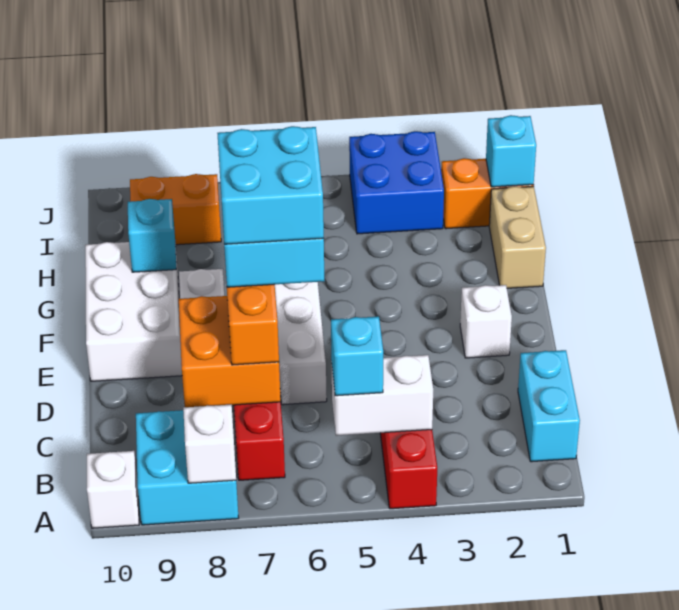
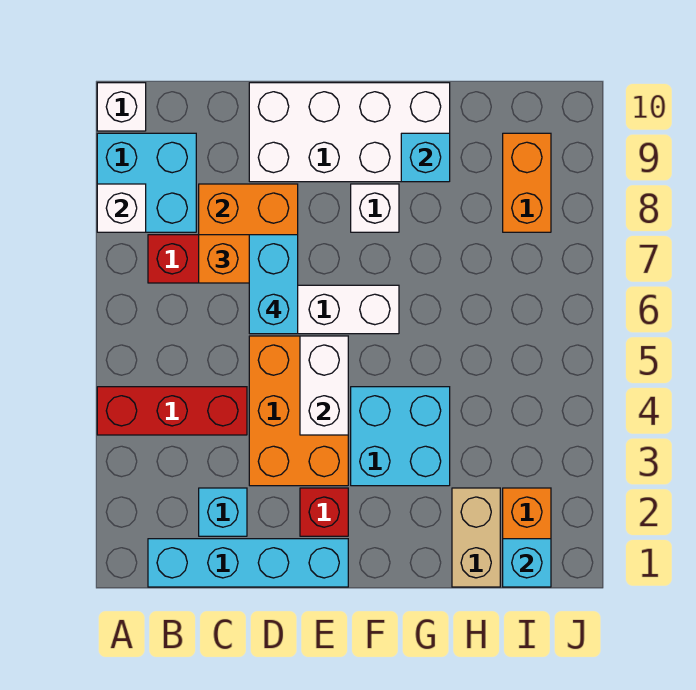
cyan brick B1:C1 level 1 -> cyan brick B1:E1 level 1
white brick B4:B5 level 2 -> white brick E4:E5 level 2
cyan brick B5 level 3 -> cyan brick C2 level 1
none -> orange brick D3:E5 level 1
cyan brick D6:E7 level 5 -> cyan brick F3:G4 level 1
white brick E2 level 1 -> red brick E2 level 1
white brick E9:G10 level 1 -> white brick D9:G10 level 1
tan brick G1:H1 level 1 -> tan brick H1:H2 level 1
blue brick I3:J4 level 1 -> none

